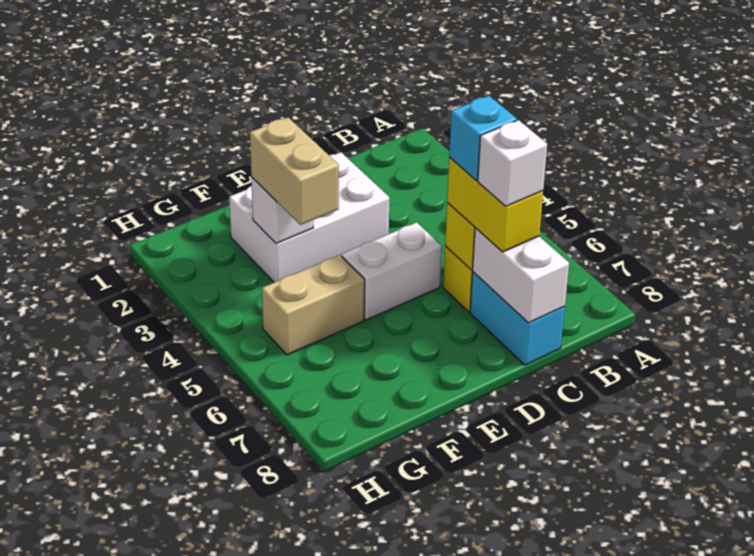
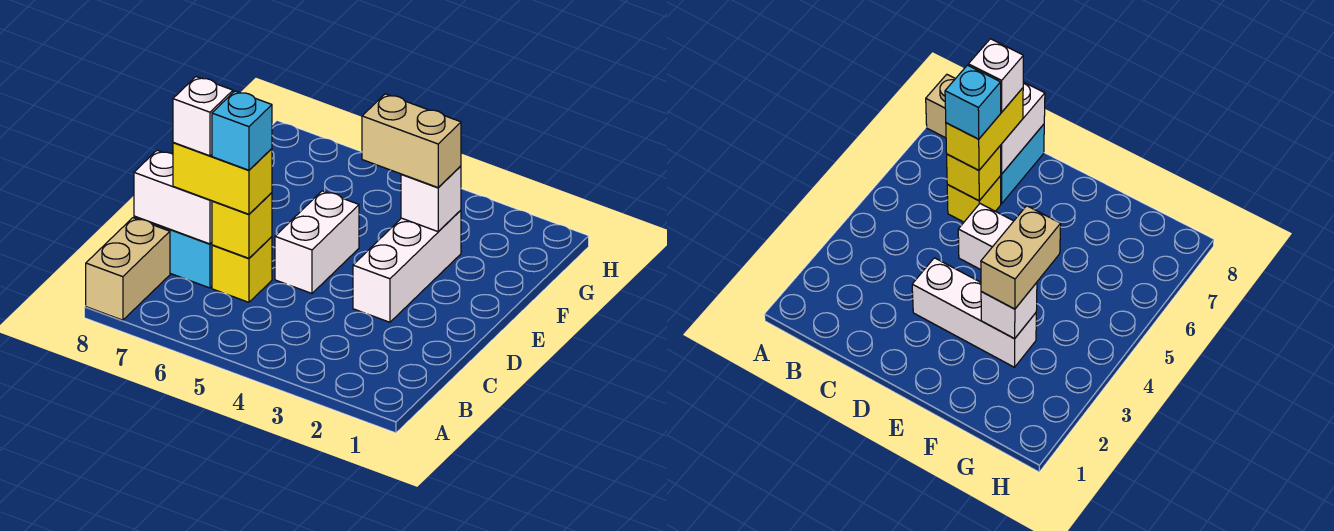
white brick D2:F3 level 1 -> white brick D3:F3 level 1
tan brick F5:G5 level 1 -> tan brick A8:B8 level 1

